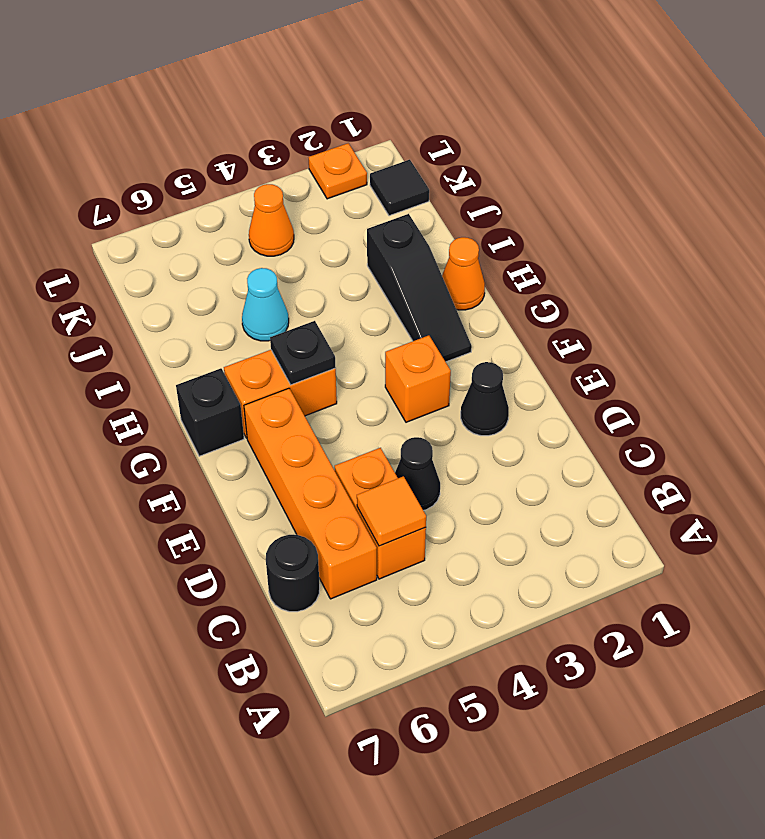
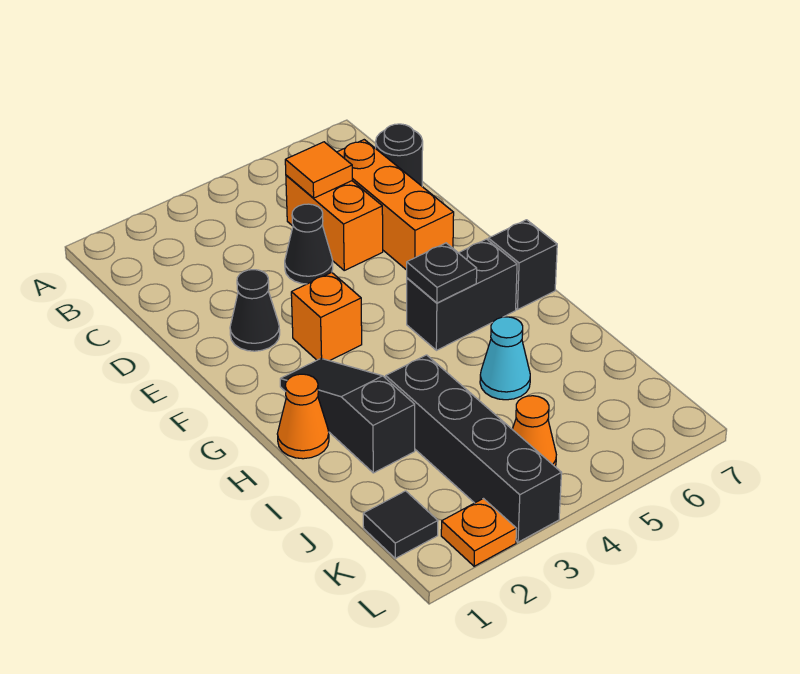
orange brick C6:F6 level 1 -> orange brick C6:E6 level 1
orange brick G5:G6 level 1 -> black brick G5:G6 level 1
none -> black brick I3:L3 level 1

